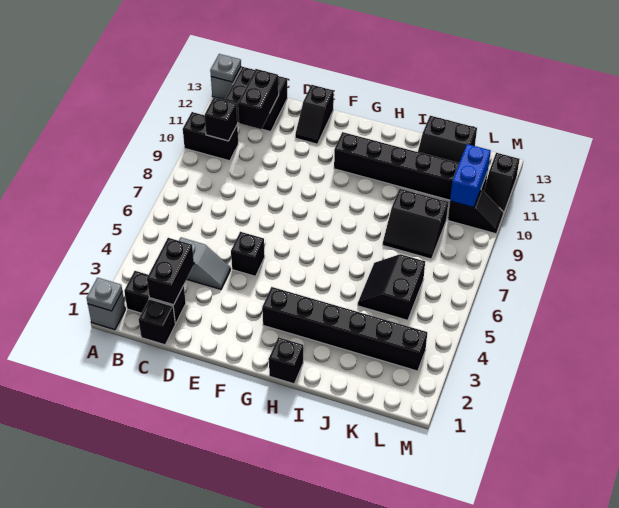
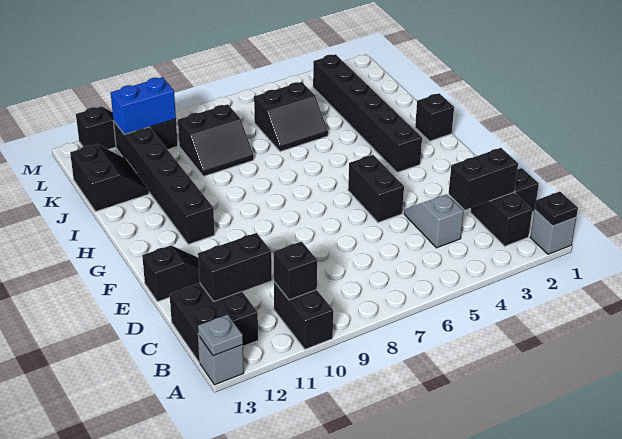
grey plate A1 level 2 -> black plate A1 level 2
black brick E5 level 1 -> black brick E5:F5 level 1
black slope J8:K9 level 1 top 9 -> black slope J8:K9 level 1 top K

